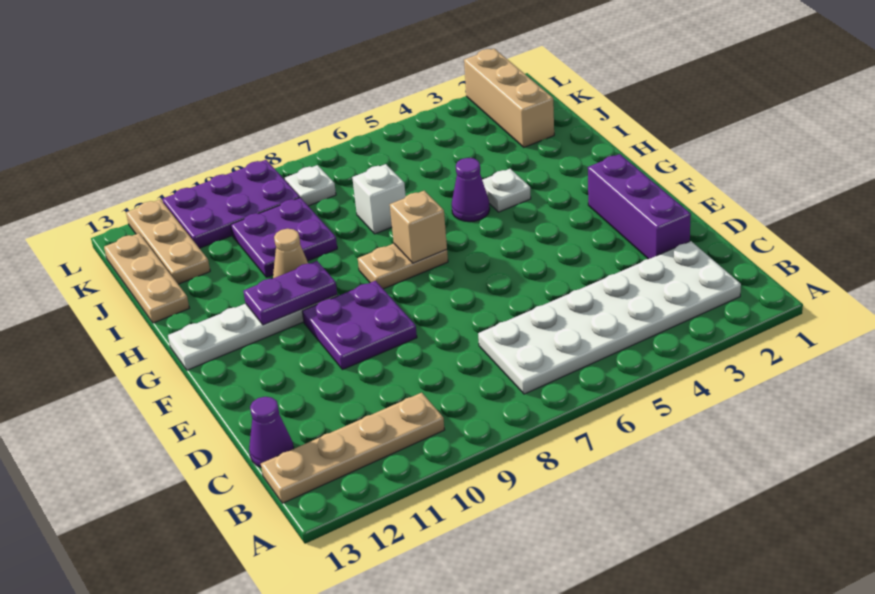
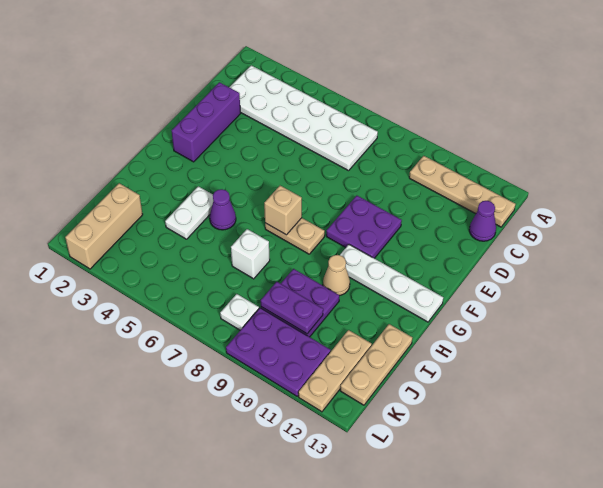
purple plate G10:G11 level 2 -> purple plate J9:J10 level 2
white plate H4 level 1 -> white plate H4:I4 level 1

